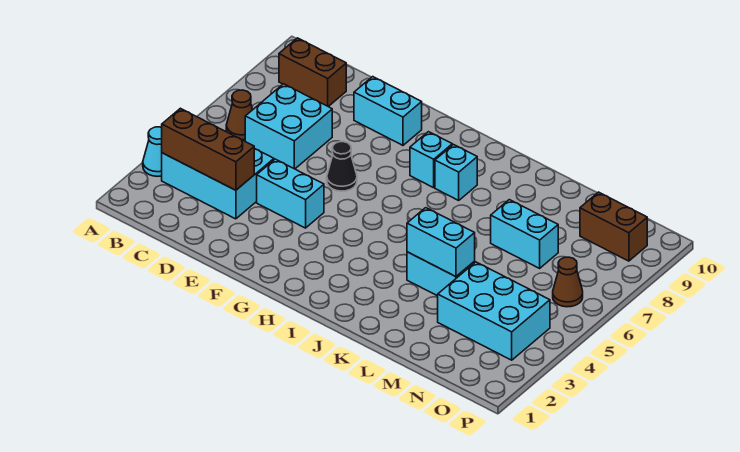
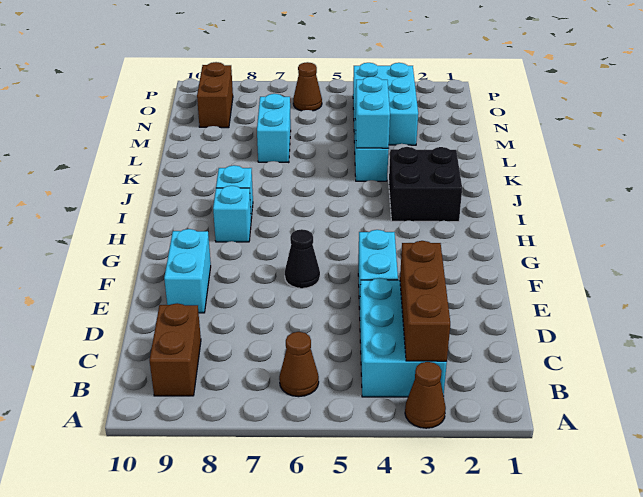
cyan cone A3 level 1 -> brown cone A3 level 1
cyan brick C6:D7 level 1 -> none
none -> black brick I2:J3 level 1

